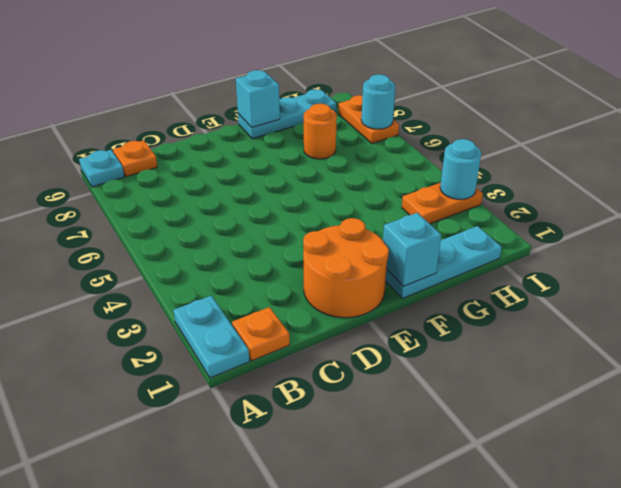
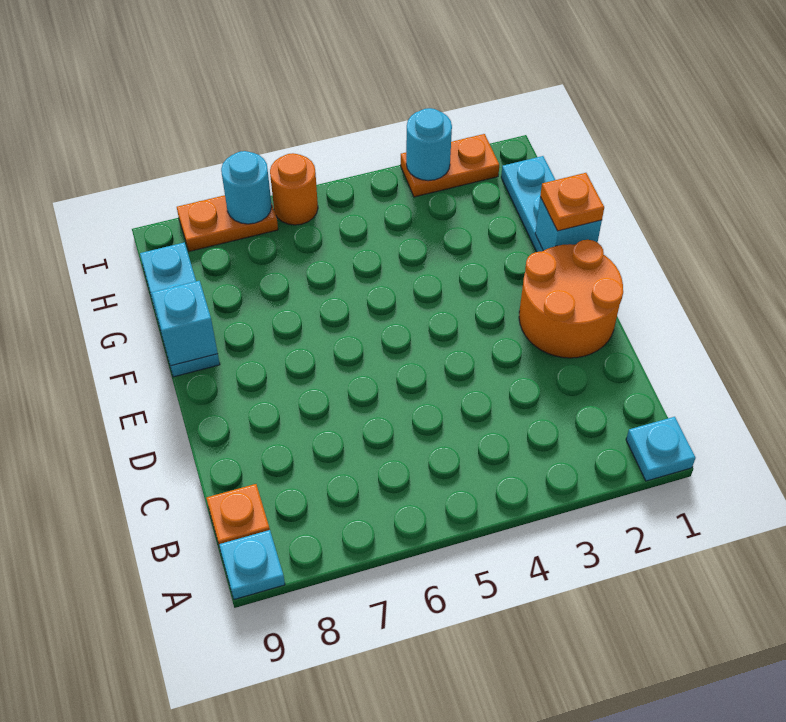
cyan plate A1:A2 level 1 -> cyan plate A1 level 1
orange plate B1 level 1 -> orange plate F1 level 3
orange round brick G7 level 1 -> orange round brick I6 level 1
orange plate H3:I3 level 1 -> orange plate I2:I3 level 1

